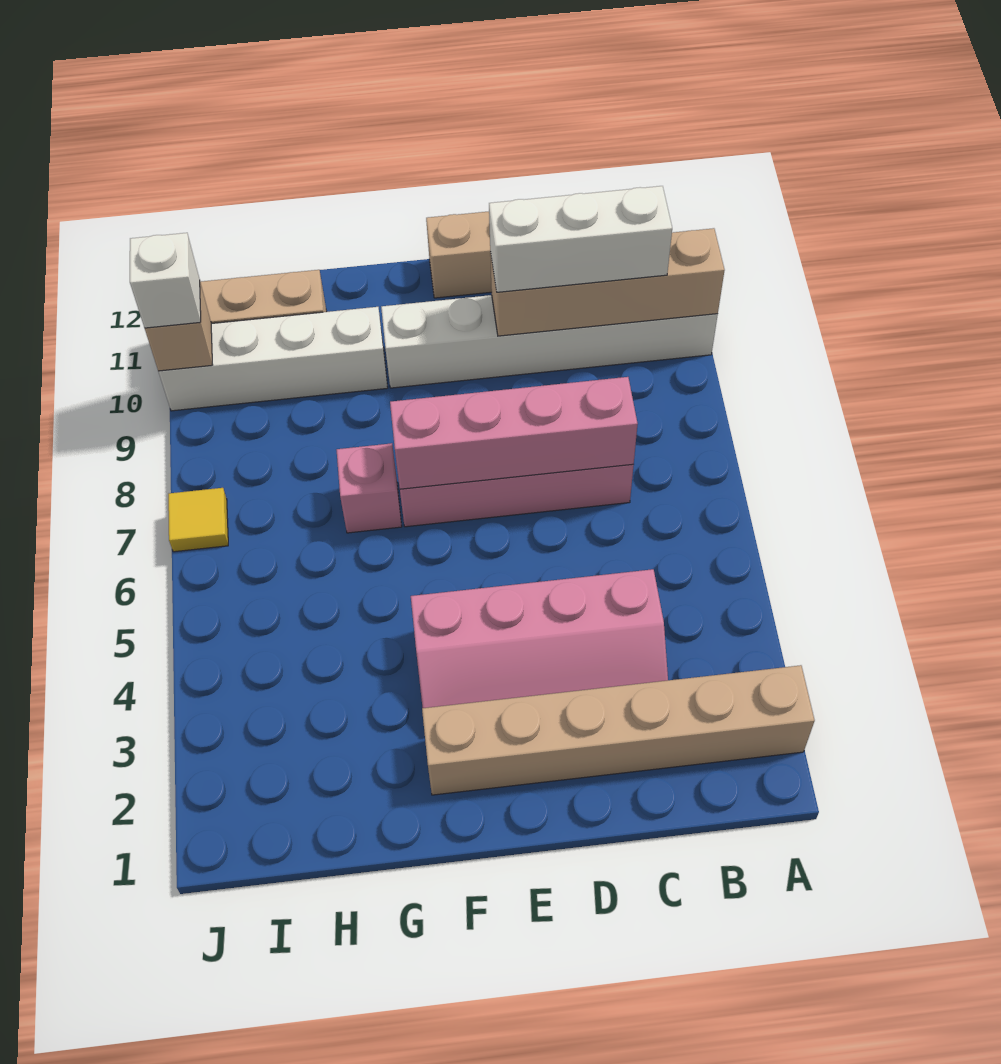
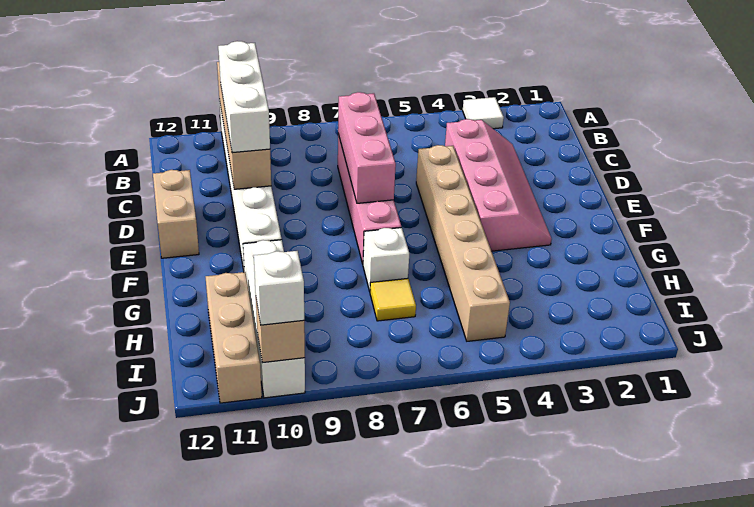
tan brick A2:F2 level 1 -> tan brick D5:I5 level 1
none -> white tile A3 level 1
pink brick C7:F7 level 2 -> pink brick C7:E7 level 2
pink brick G7 level 1 -> white brick G7 level 1
yellow tile J7 level 1 -> yellow tile H7 level 1

